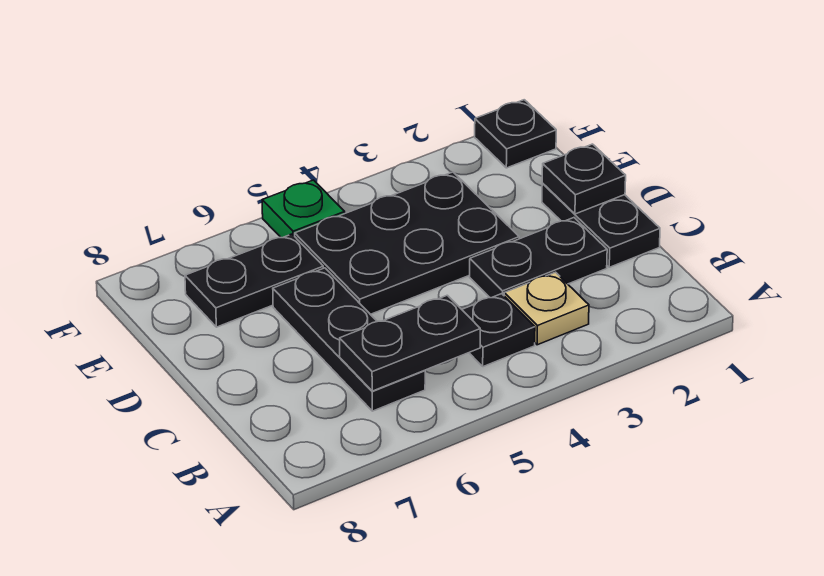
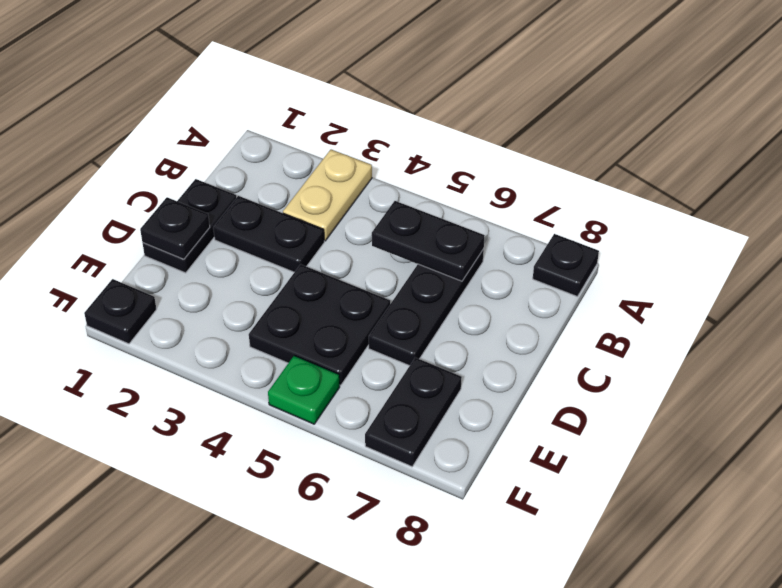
tan plate B3 level 1 -> tan plate A3:B3 level 1
black plate B4 level 1 -> black plate A8 level 1
black plate D3:E5 level 1 -> black plate D4:E5 level 1
black plate E6:E7 level 1 -> black plate E7:F7 level 1

